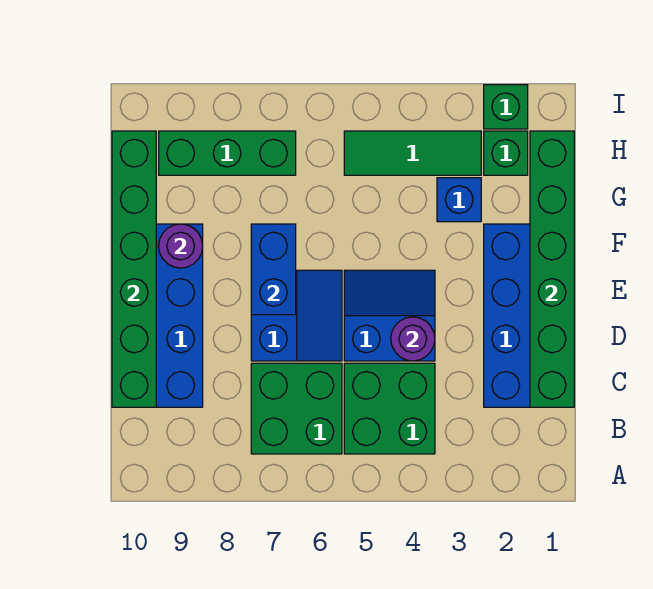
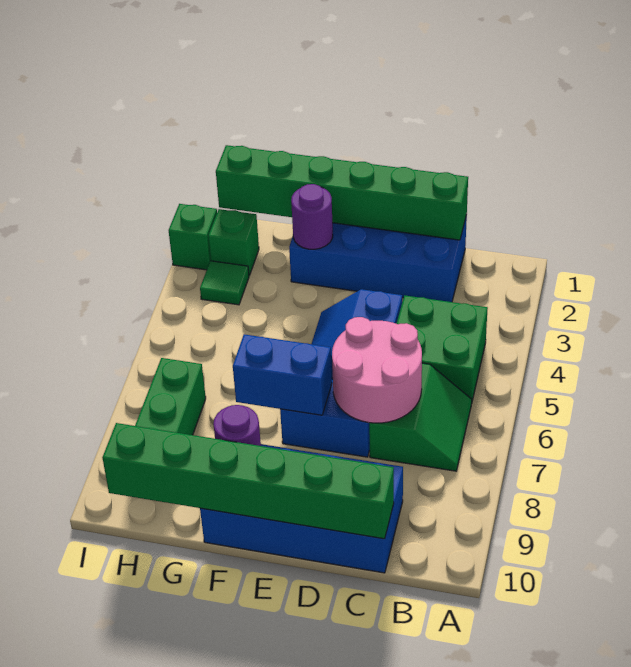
green brick B6:C7 level 1 -> green slope B6:C7 level 1 top C
none -> pink round brick C6:D7 level 2
purple round brick D4 level 2 -> purple round brick F2 level 2
blue brick G3 level 1 -> none
green tile H3:H5 level 1 -> green tile H3 level 1

